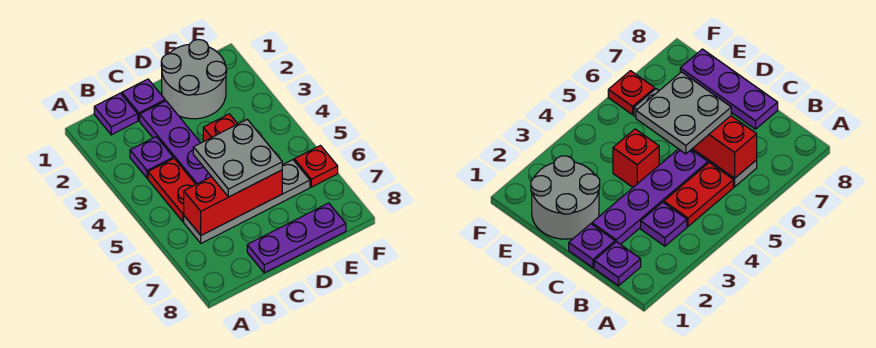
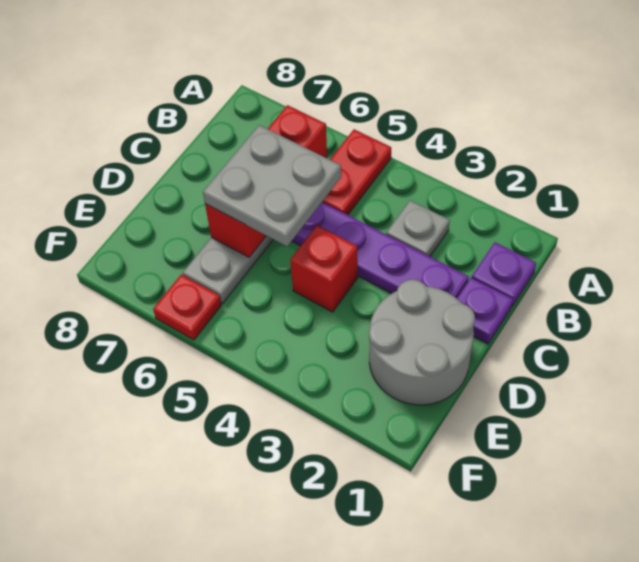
purple plate B3 level 1 -> grey plate B3 level 1
red plate B4:B5 level 1 -> red plate A5:B5 level 1
purple plate C8:E8 level 1 -> none

